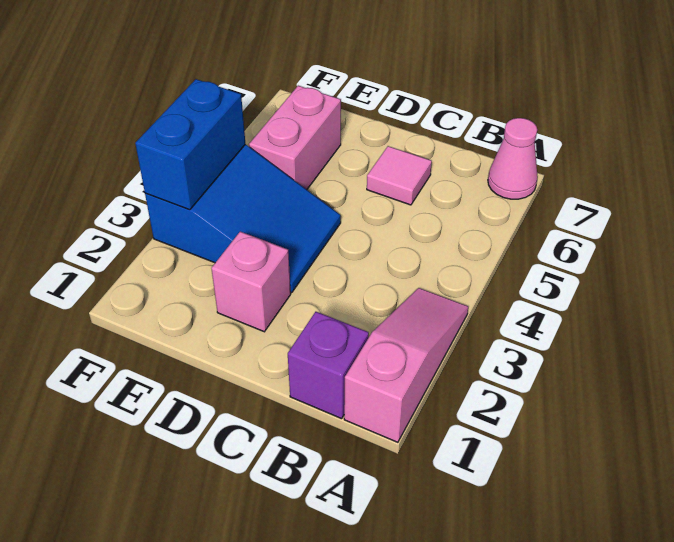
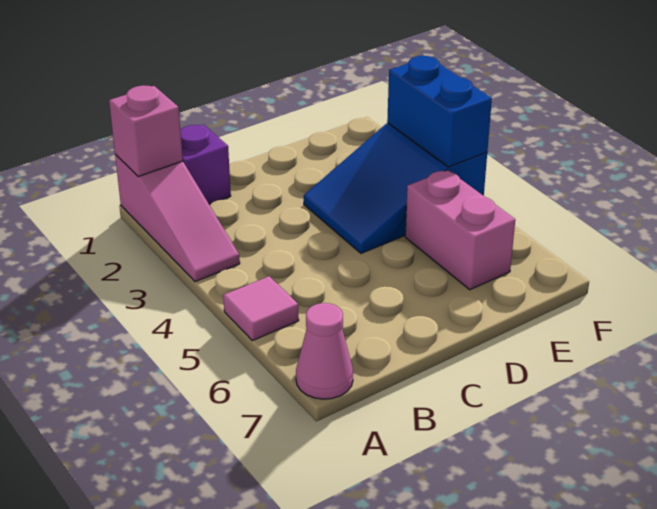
pink tile C6 level 1 -> pink tile A5 level 1
pink brick D2 level 1 -> pink brick A1 level 2

